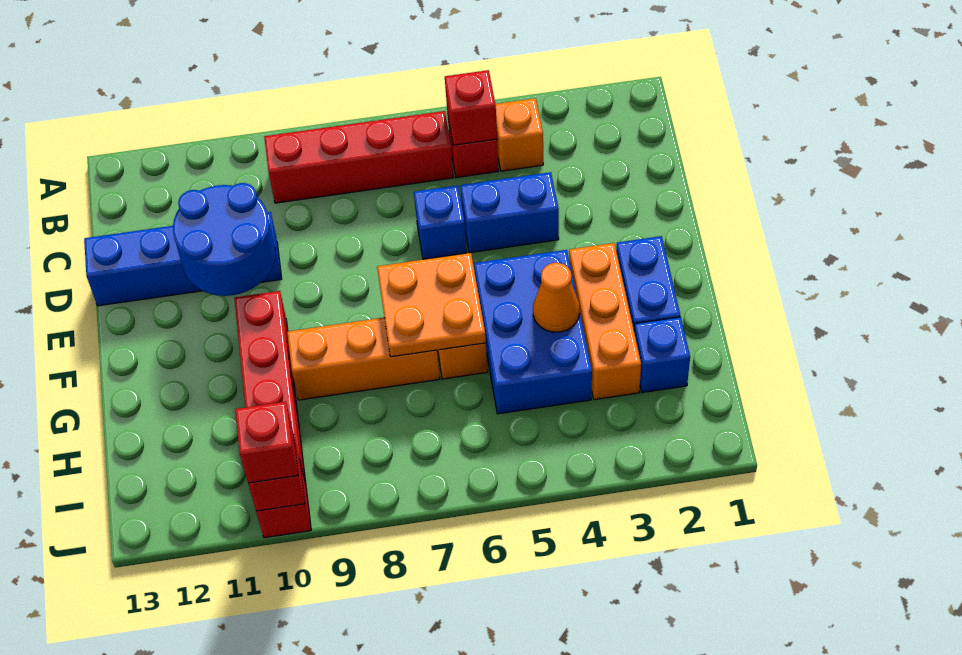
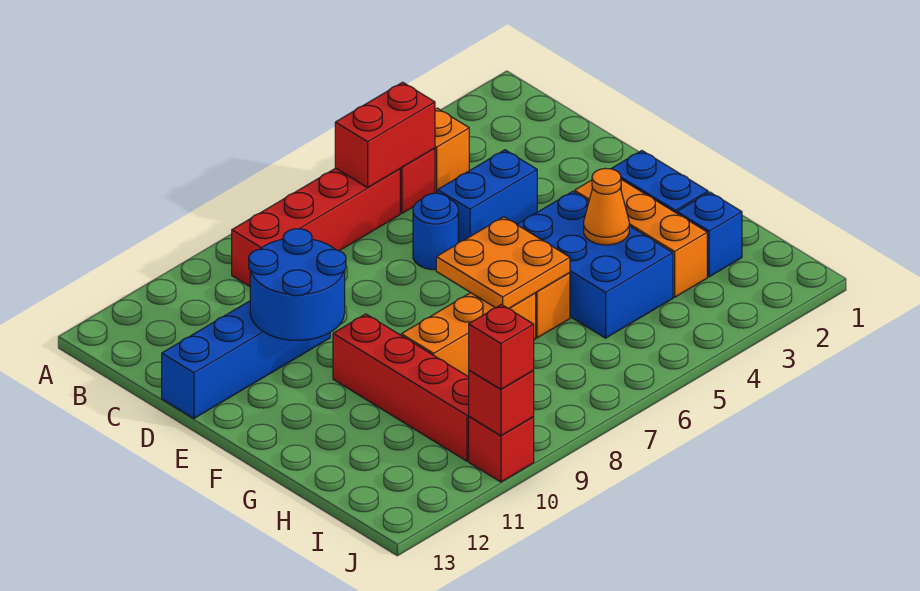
red brick B5 level 2 -> red brick B5:B6 level 2
blue brick D6 level 1 -> blue round brick D6 level 1

